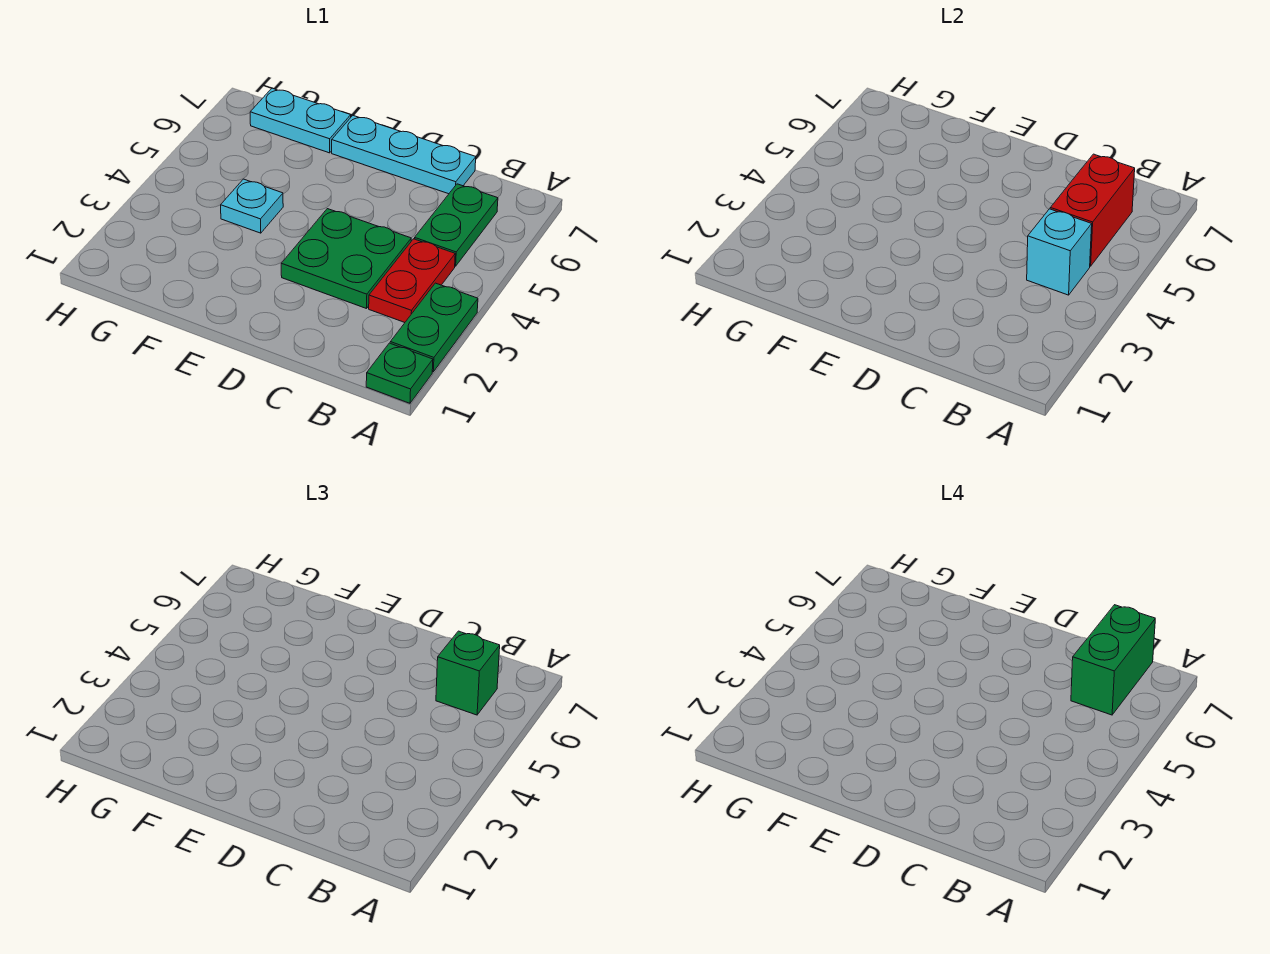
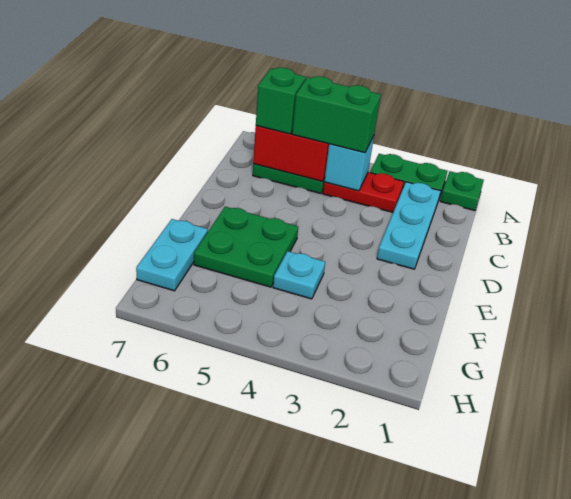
green brick B6:B7 level 4 -> green brick B4:B5 level 3
green plate C3:D4 level 1 -> green plate E5:F6 level 1
cyan plate C7:E7 level 1 -> cyan plate B2:D2 level 1

